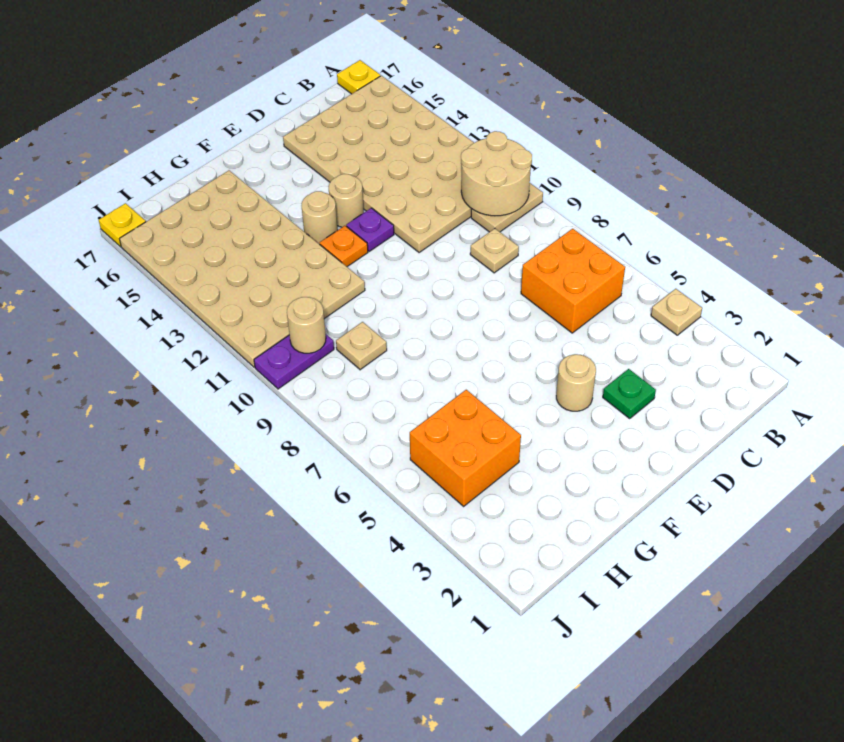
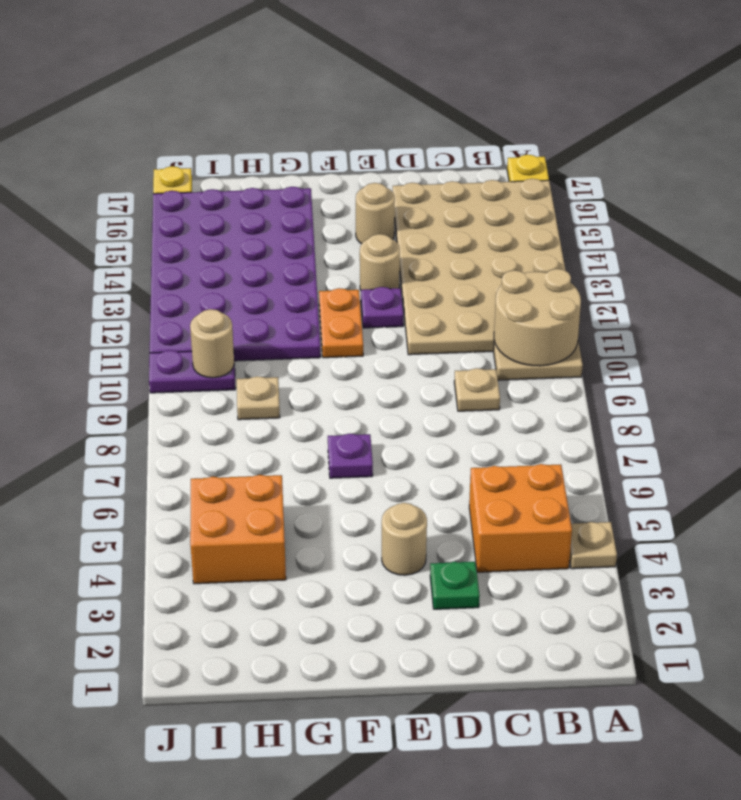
orange brick B6:C7 level 1 -> orange brick B4:C5 level 1
none -> purple plate F7 level 1
orange plate F12 level 1 -> orange plate F11:F12 level 1
tan round brick F13 level 1 -> tan round brick E15 level 1
tan plate G11:J16 level 1 -> purple plate G11:J16 level 1

